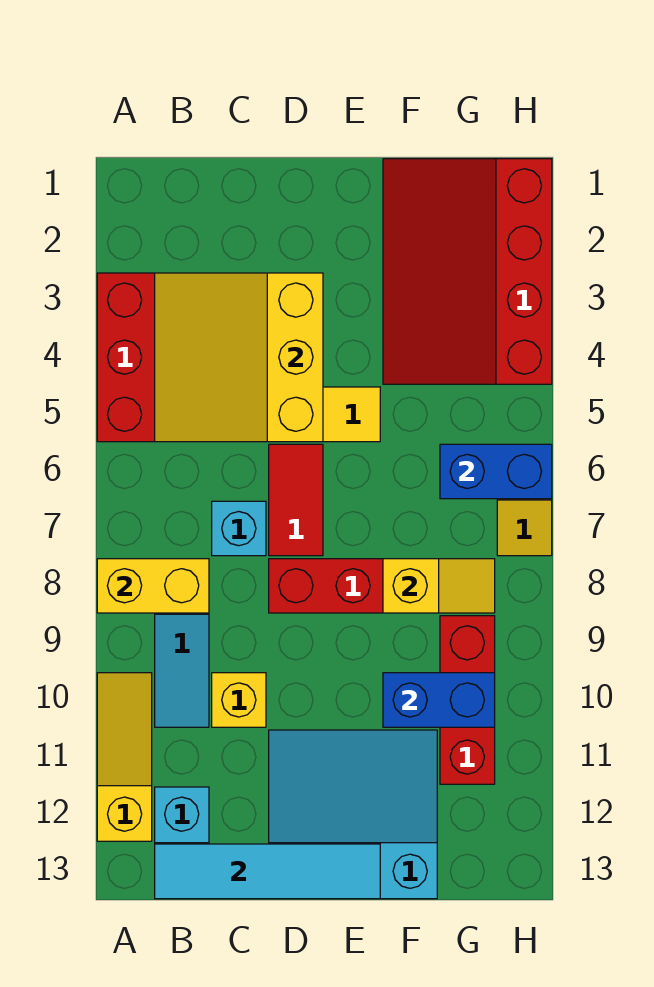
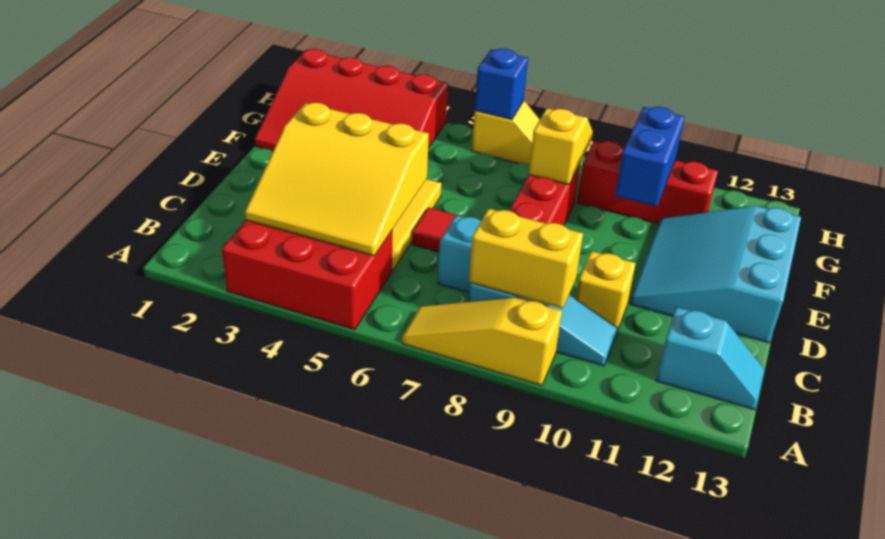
yellow brick A8:B8 level 2 -> yellow brick B8:B9 level 2
yellow slope A10:A12 level 1 top 12 -> yellow slope A7:A9 level 1 top 9
cyan tile B13:E13 level 2 -> none
blue brick G6:H6 level 2 -> blue brick H6 level 2

